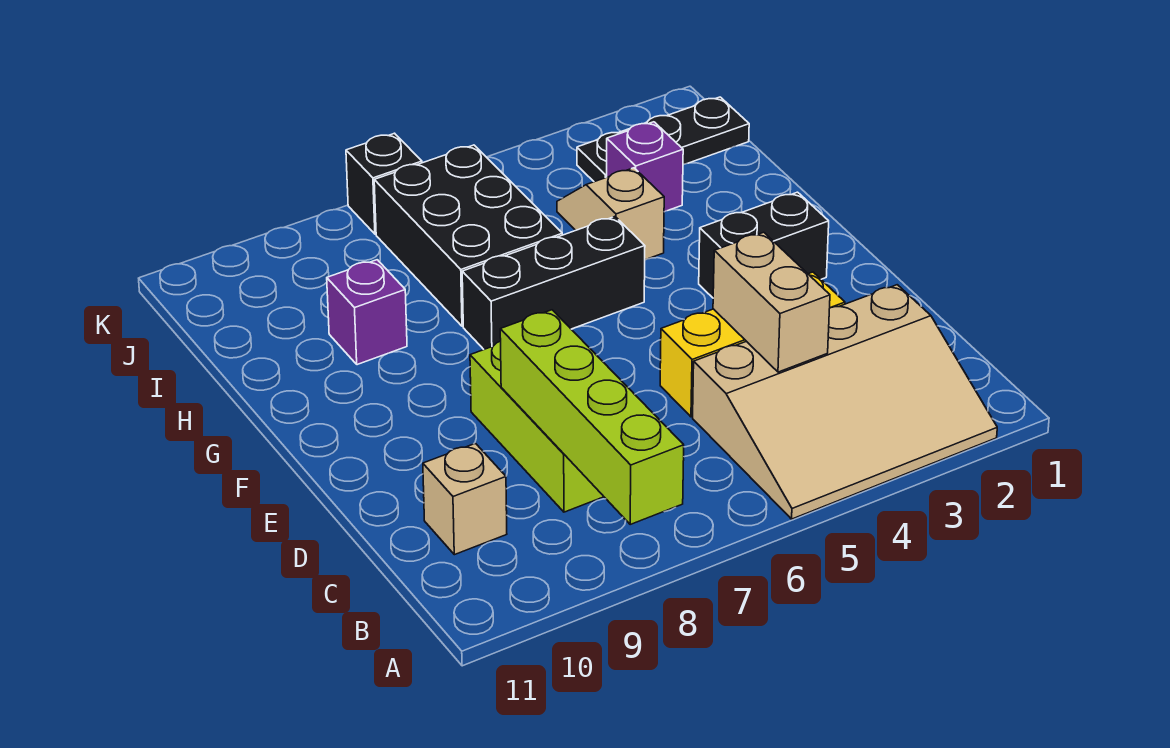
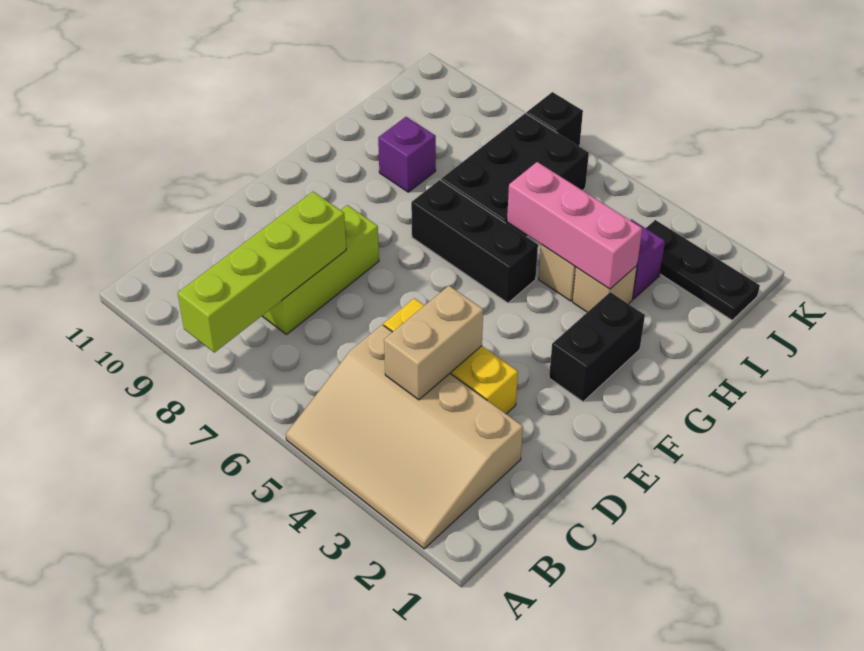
tan brick C10 level 1 -> tan brick H3 level 1
black brick F2:F3 level 1 -> black brick F2:G2 level 1
none -> pink brick H3:H5 level 2

